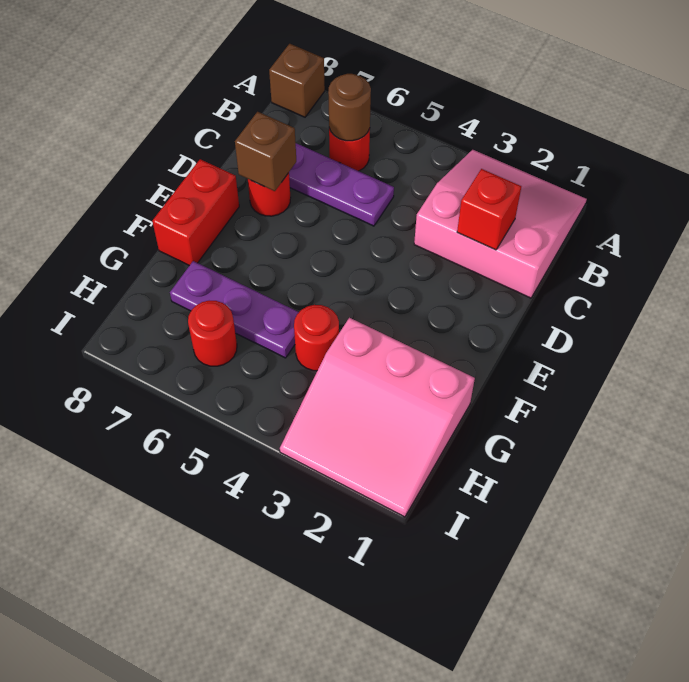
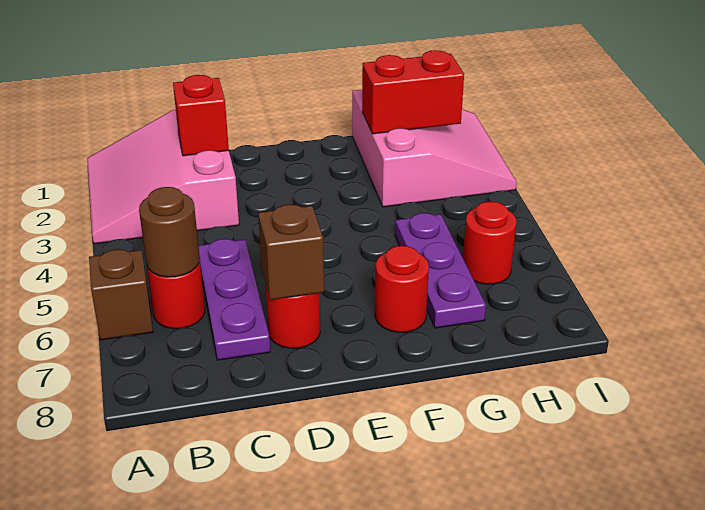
brown brick A8 level 1 -> brown brick A6 level 1
red brick E8:F8 level 1 -> red brick G2:H2 level 2
red round brick G4 level 1 -> red round brick F7 level 1

